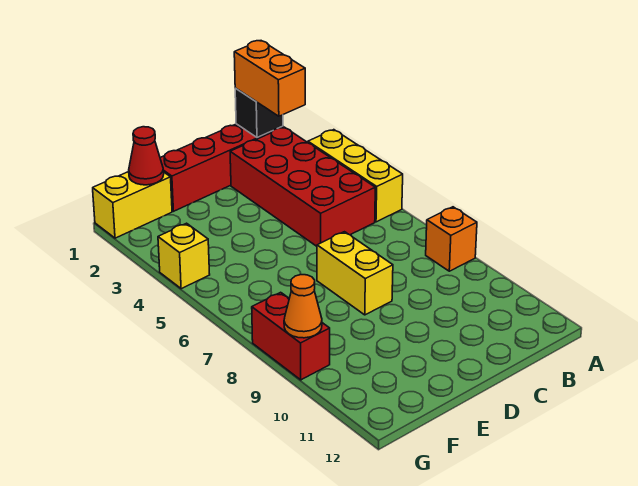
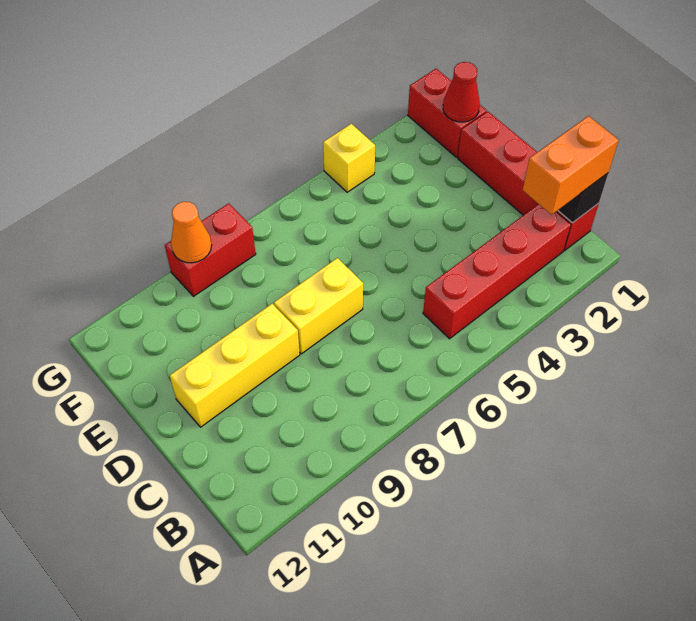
yellow brick A3:A5 level 1 -> yellow brick D9:D11 level 1
orange brick A8 level 1 -> none
red brick B2:C5 level 1 -> red brick B2:B5 level 1
yellow brick F1:G1 level 1 -> red brick F1:G1 level 1

